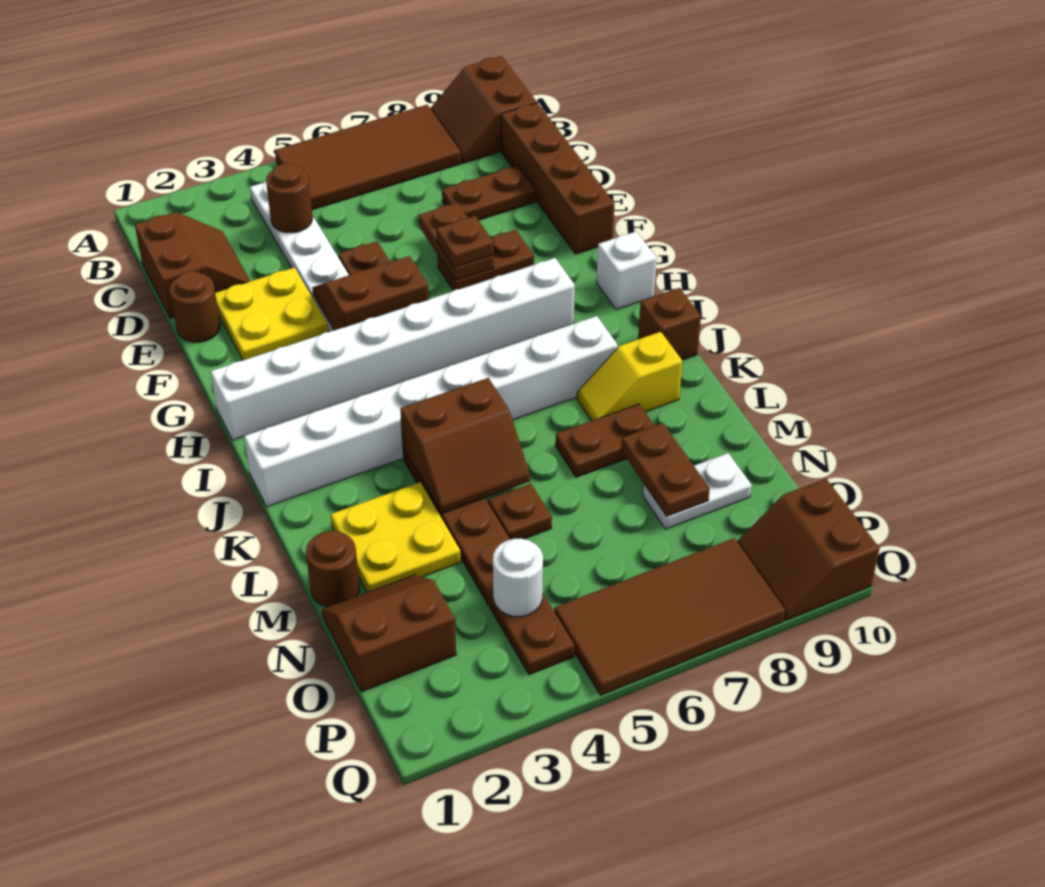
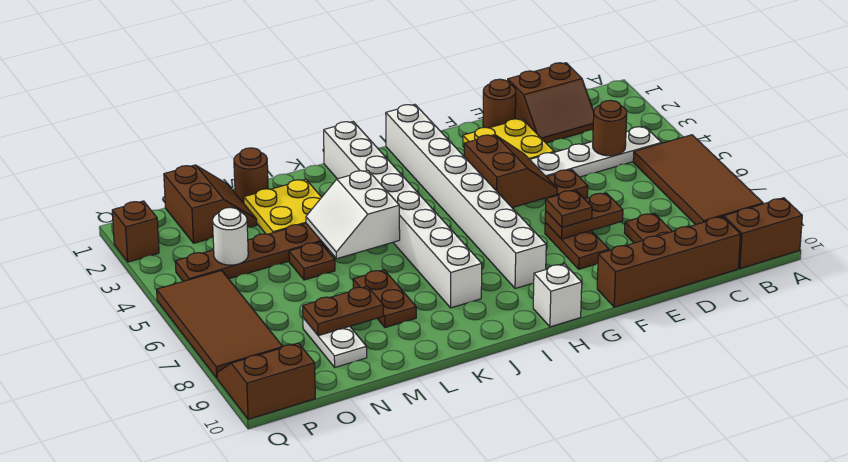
brown brick J10 level 1 -> brown brick Q2 level 1
brown slope K4:L5 level 2 top K -> white slope K4:L5 level 2 top K
yellow slope K8:K9 level 1 top 9 -> none

